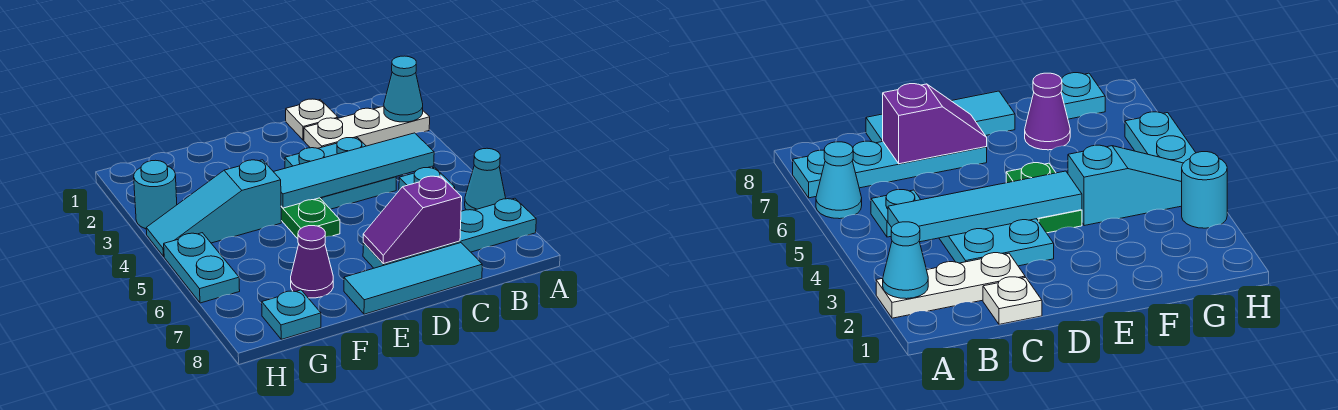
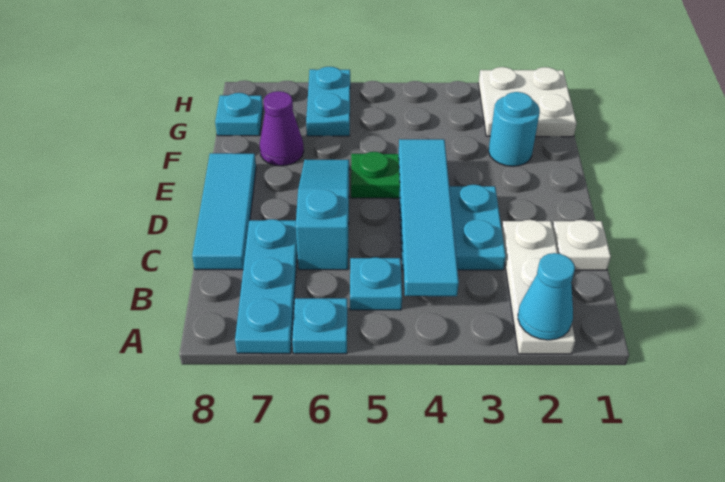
cyan cone A6 level 1 -> cyan plate A6 level 1
cyan plate A7:D7 level 1 -> cyan plate A7:C7 level 1
purple slope C7:D7 level 2 top C -> none
cyan slope F4:H4 level 1 top F -> cyan slope C6:E6 level 1 top C
none -> white plate G1:H2 level 1
cyan round brick H3 level 1 -> cyan round brick F2 level 1
cyan plate H5:H6 level 1 -> cyan plate G6:H6 level 1

